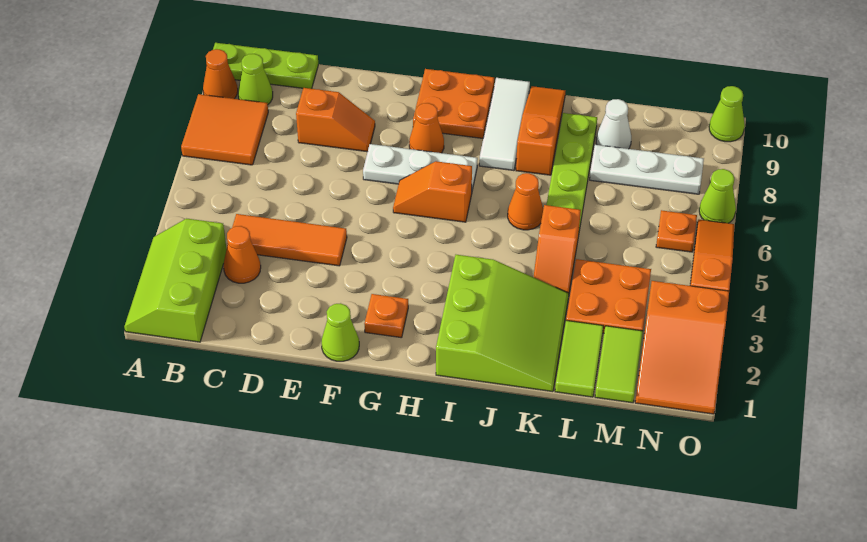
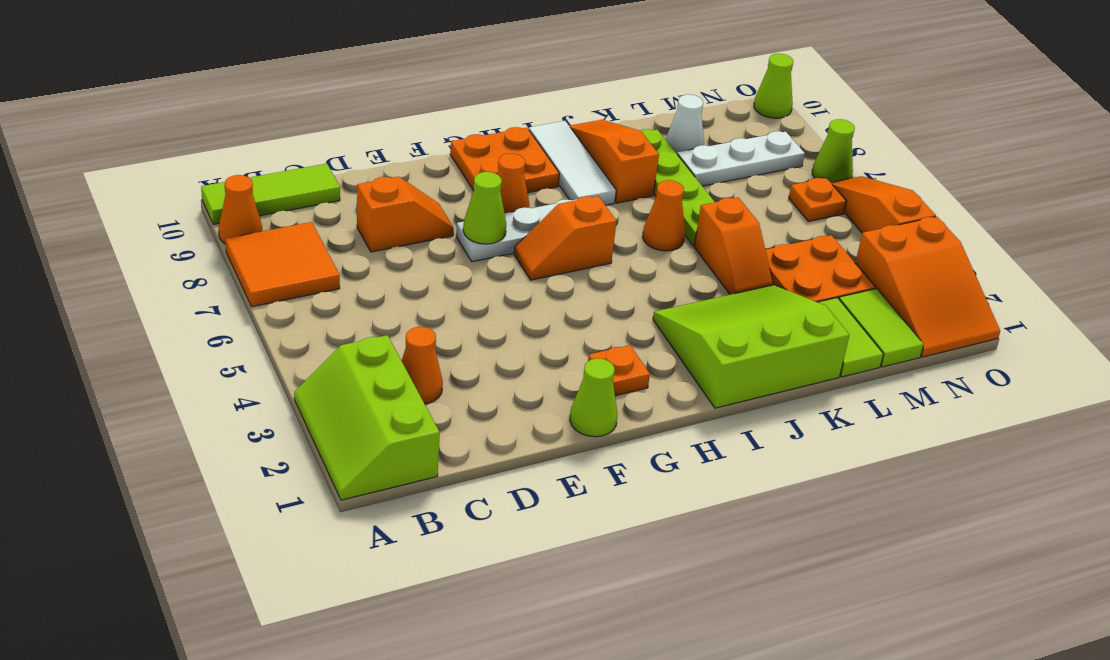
lime plate A10:C10 level 1 -> lime tile A10:C10 level 1
lime cone B9 level 1 -> lime cone F7 level 2
orange tile C4:E4 level 1 -> none
lime slope I1:K3 level 1 top I -> lime slope I1:K3 level 1 top 1

